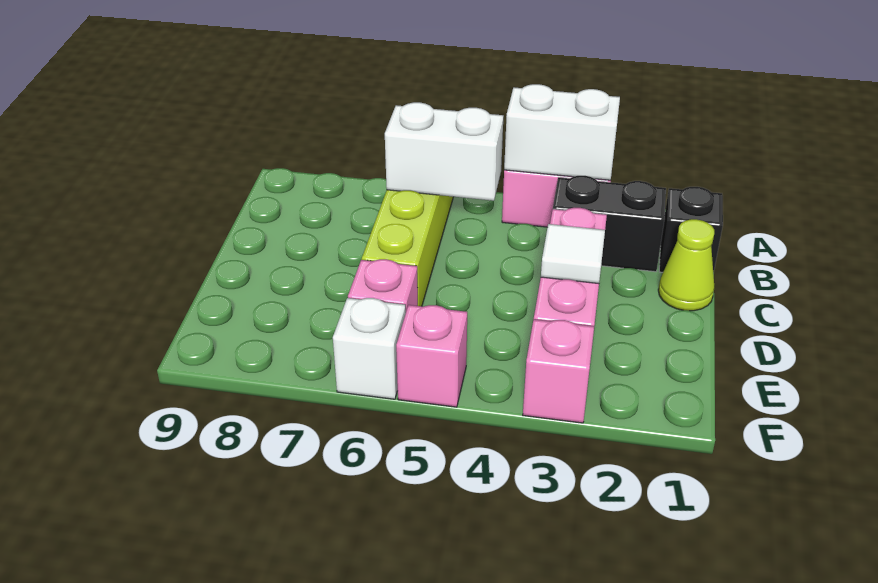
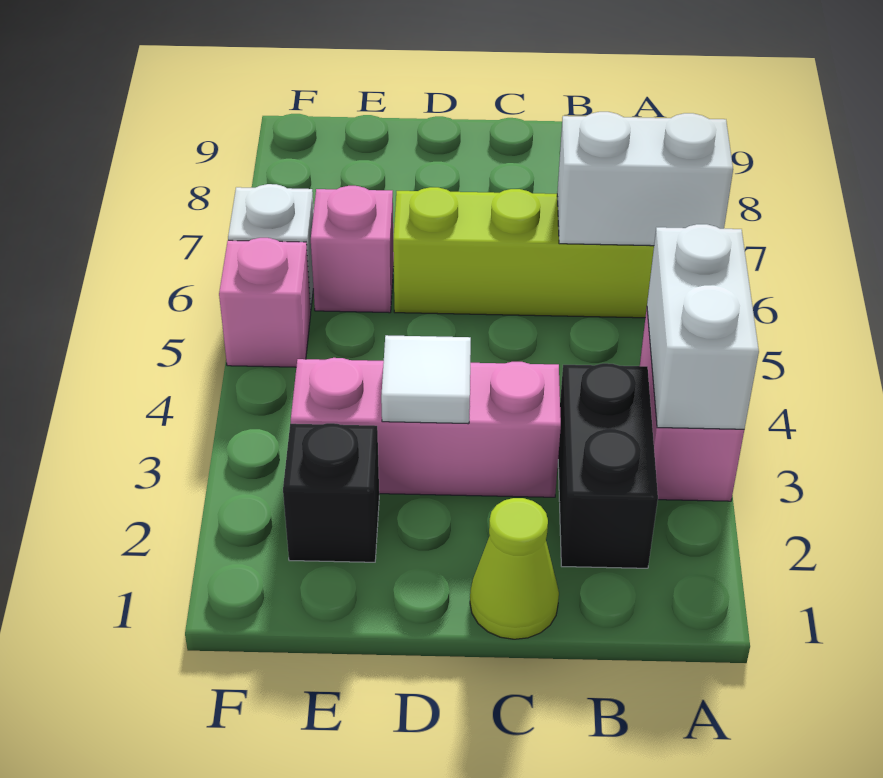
black brick B1 level 1 -> black brick E2 level 1
white brick B5:B6 level 2 -> white brick A6:B6 level 2
pink brick F3 level 1 -> none

